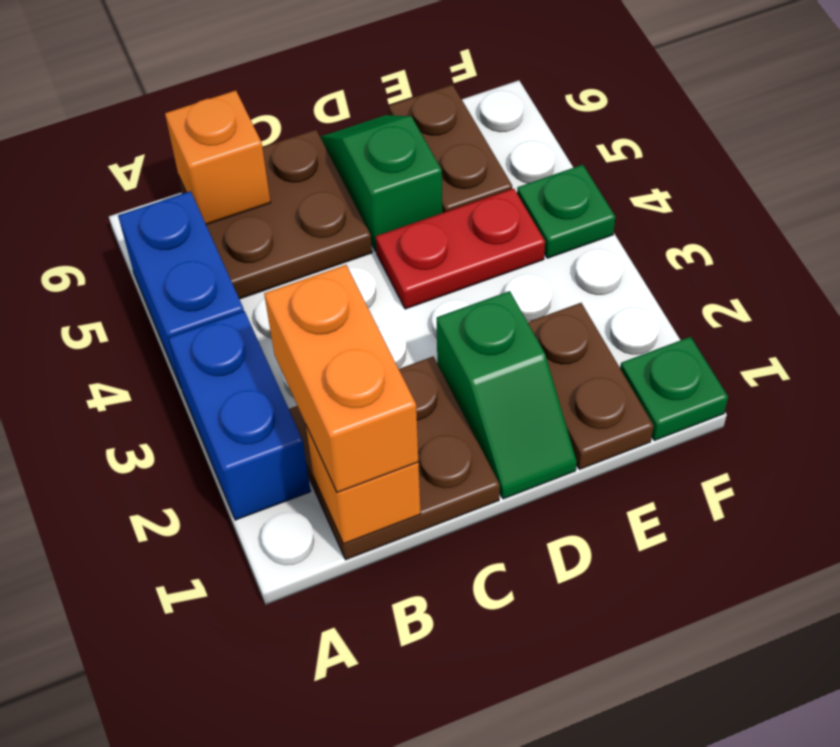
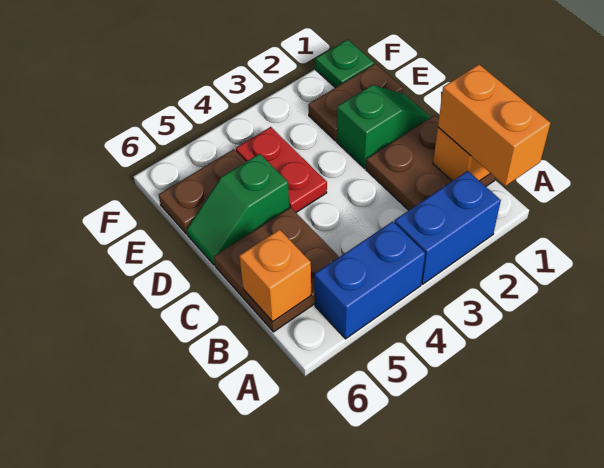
orange brick B1:B2 level 3 -> orange brick A1:B1 level 3
green plate F4 level 1 -> none

